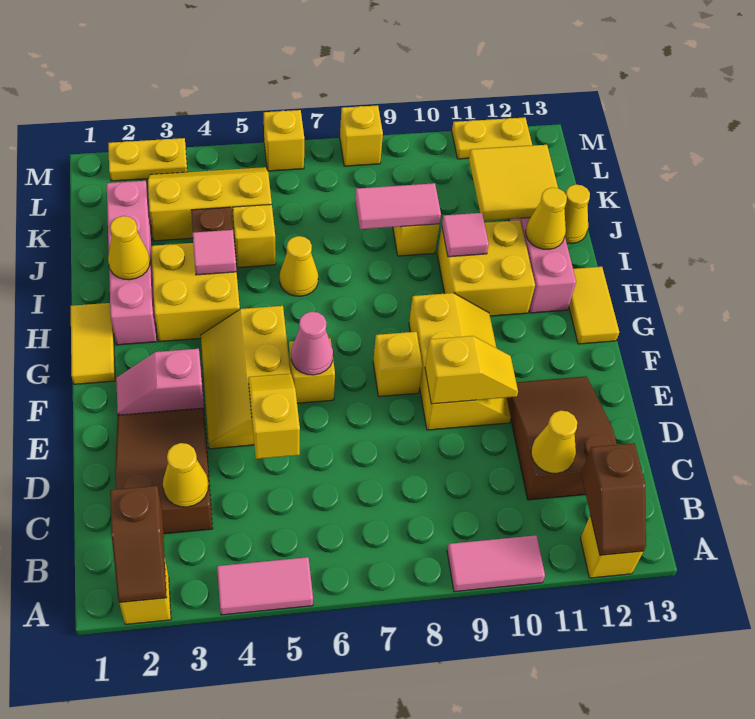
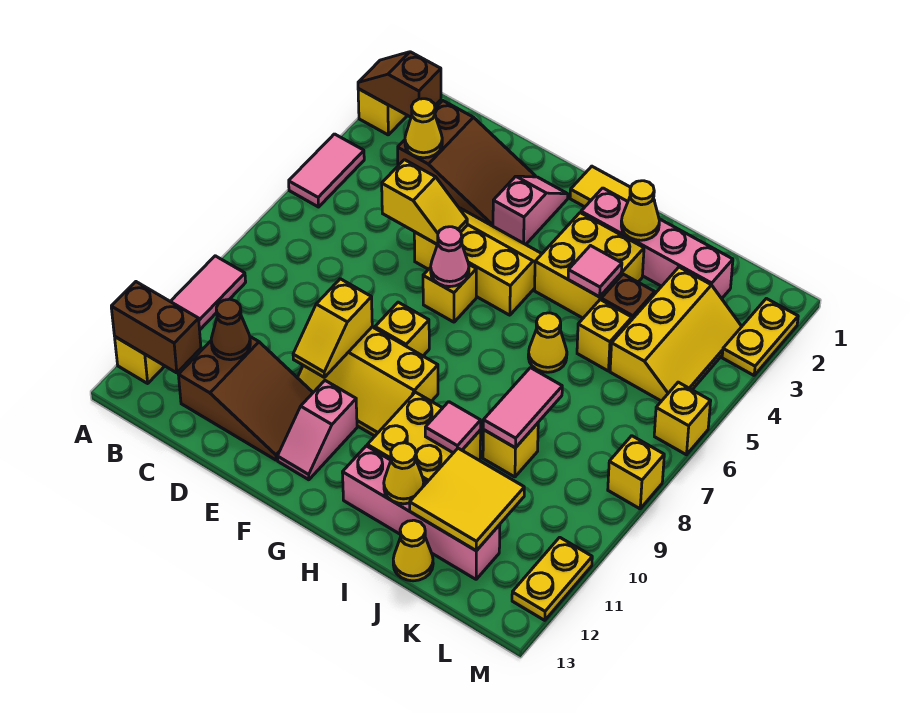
brown slope A12:B12 level 2 top B -> brown brick A12:B12 level 2
yellow cone C11 level 2 -> brown cone C11 level 2
none -> pink slope F11:F12 level 1 top 11
yellow tile G13:H13 level 1 -> none

